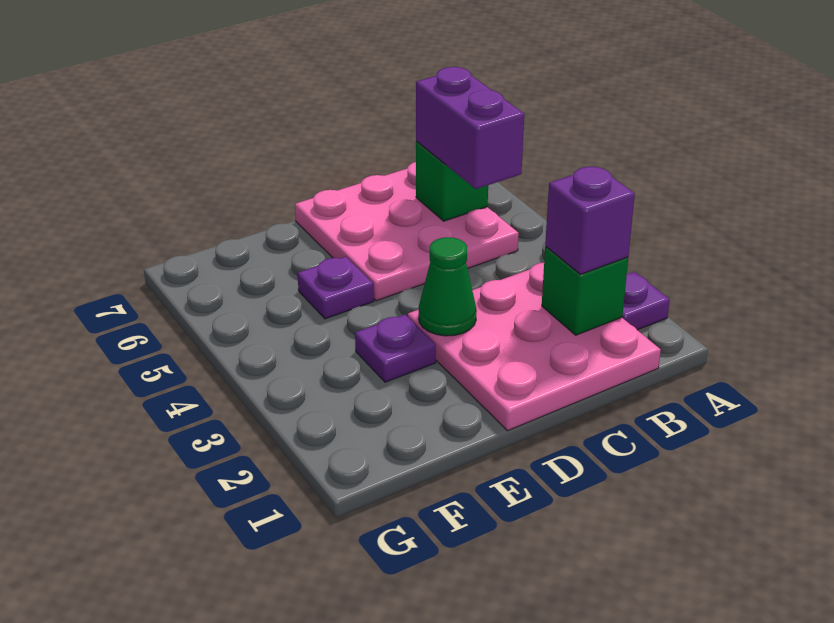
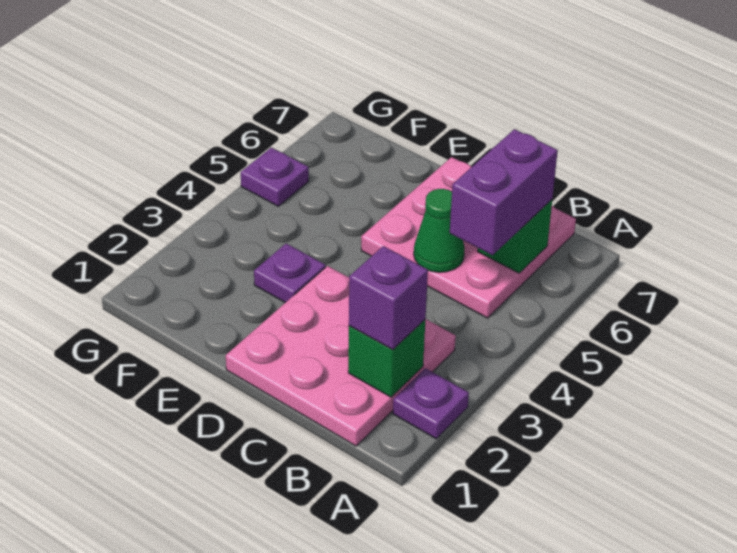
green cone D3 level 2 -> green cone C5 level 2
purple plate E5 level 1 -> purple plate G5 level 1

